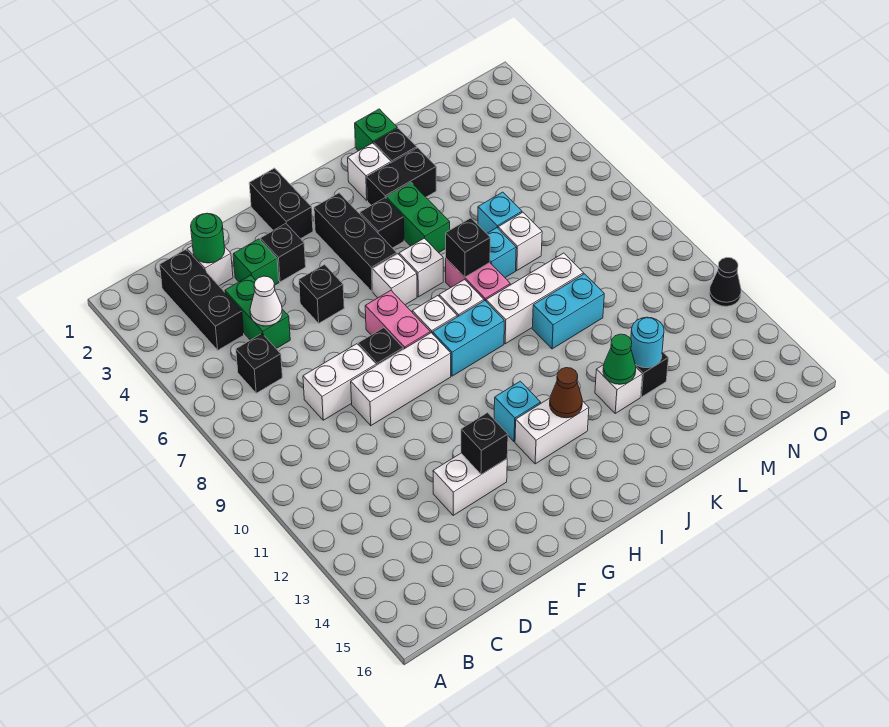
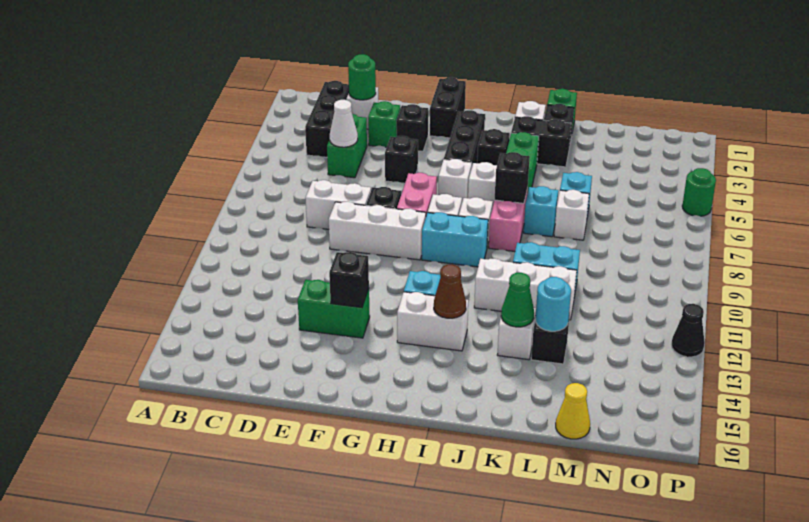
black brick C6 level 1 -> none
white brick E13:F13 level 1 -> green brick E13:F13 level 1
white brick J9:L9 level 1 -> white brick J11:L11 level 1
none -> yellow cone M16 level 1
none -> green round brick P5 level 1

